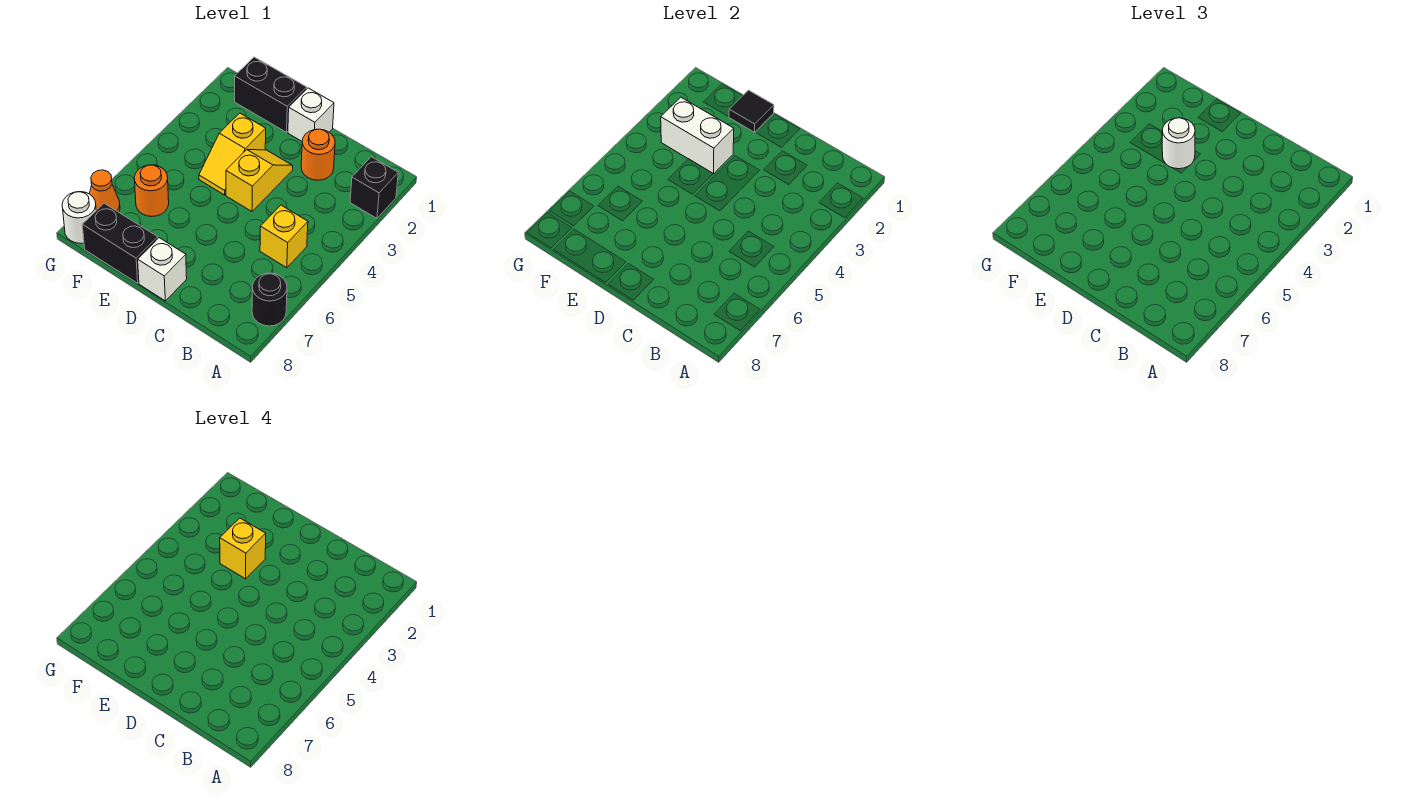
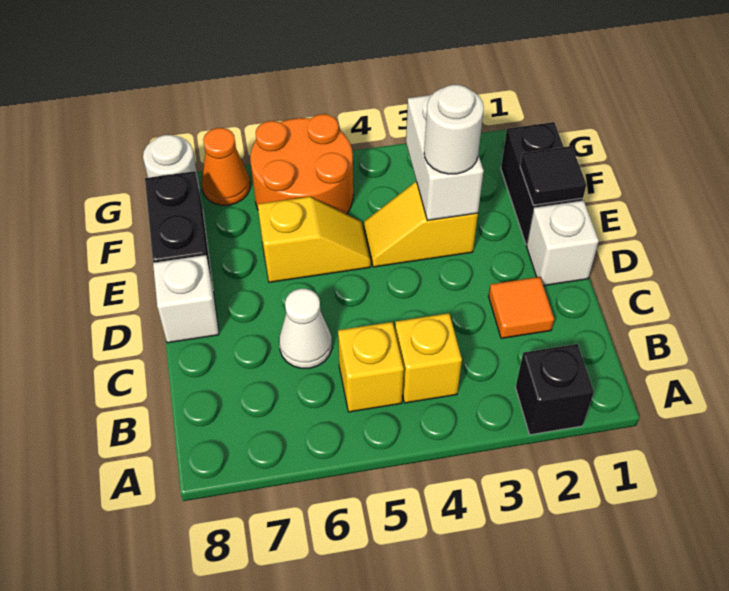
black round brick A7 level 1 -> none
orange round brick C2 level 1 -> orange tile C2 level 1
none -> white cone C6 level 1
yellow slope D3:D4 level 1 top 4 -> yellow slope E5:E6 level 1 top 6
yellow brick E3 level 4 -> yellow brick B4 level 1
orange round brick F6 level 1 -> orange round brick F5:G6 level 1

